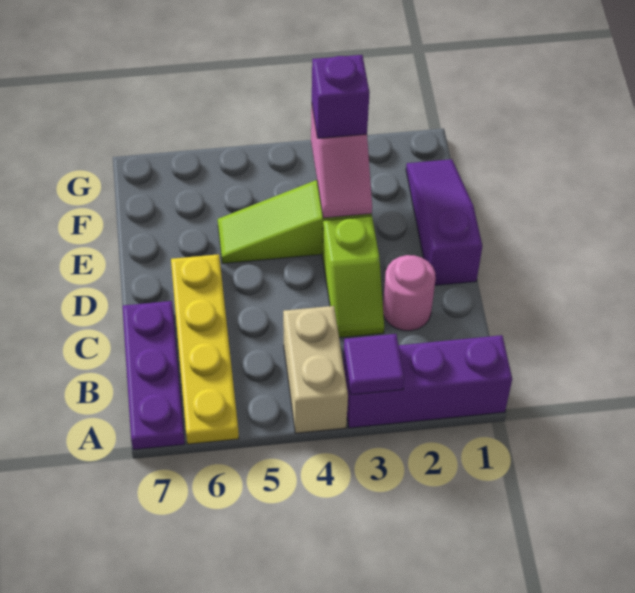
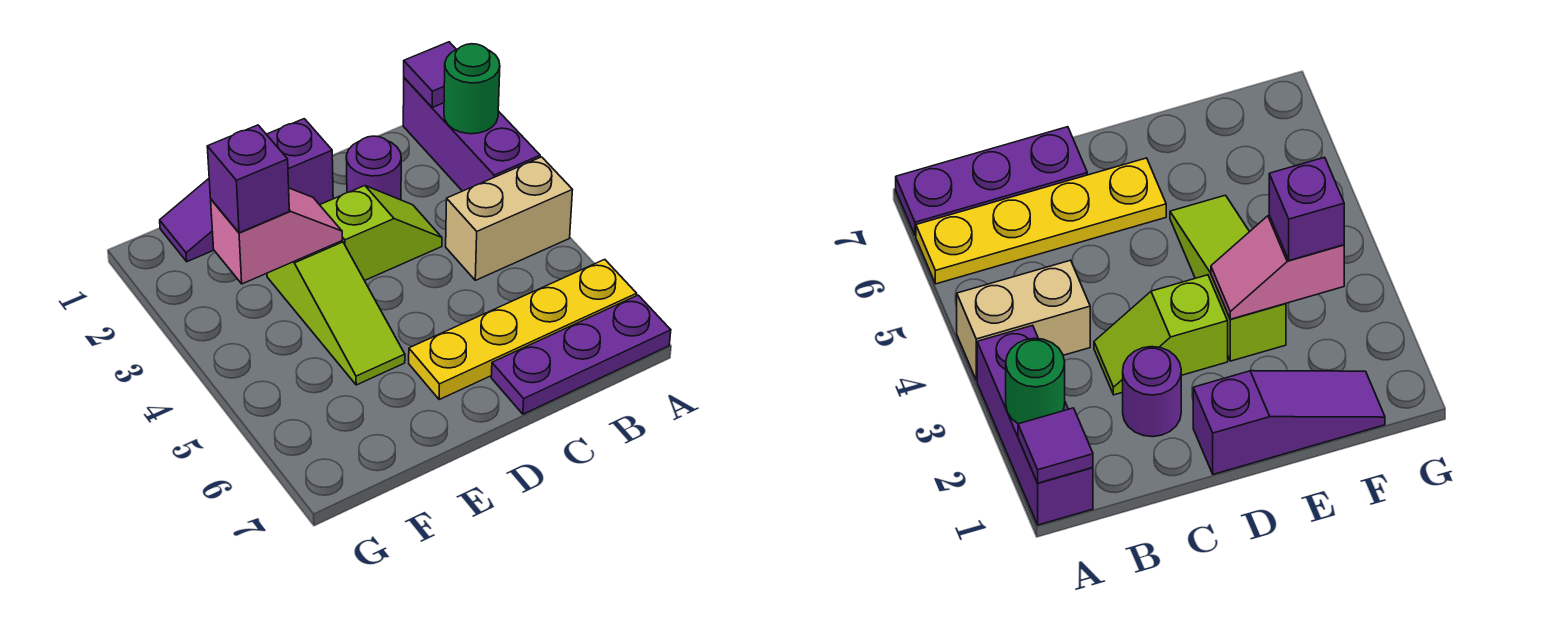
none -> green round brick A2 level 2
purple tile A3 level 2 -> purple tile A1 level 2
pink round brick C2 level 1 -> purple round brick C2 level 1

